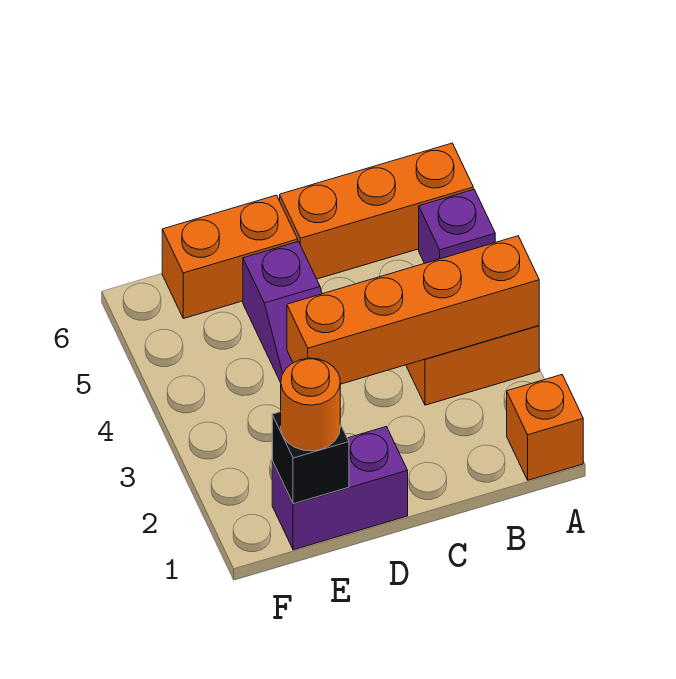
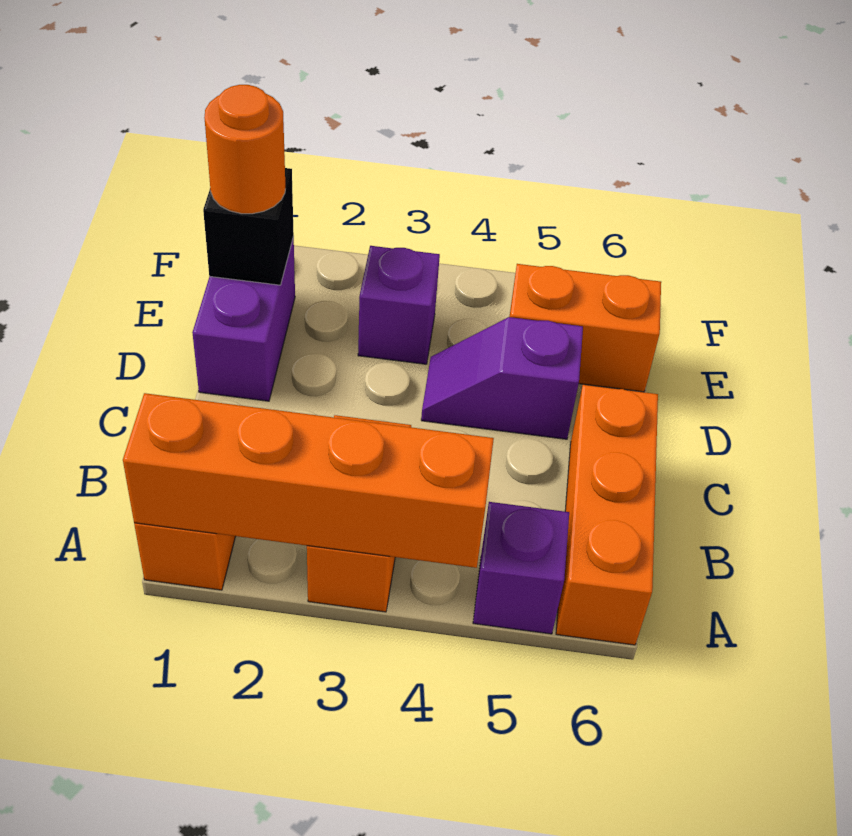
orange brick A3:D3 level 2 -> orange brick A1:A4 level 2
orange brick D6:E6 level 1 -> orange brick E5:E6 level 1
none -> purple brick E3 level 1

